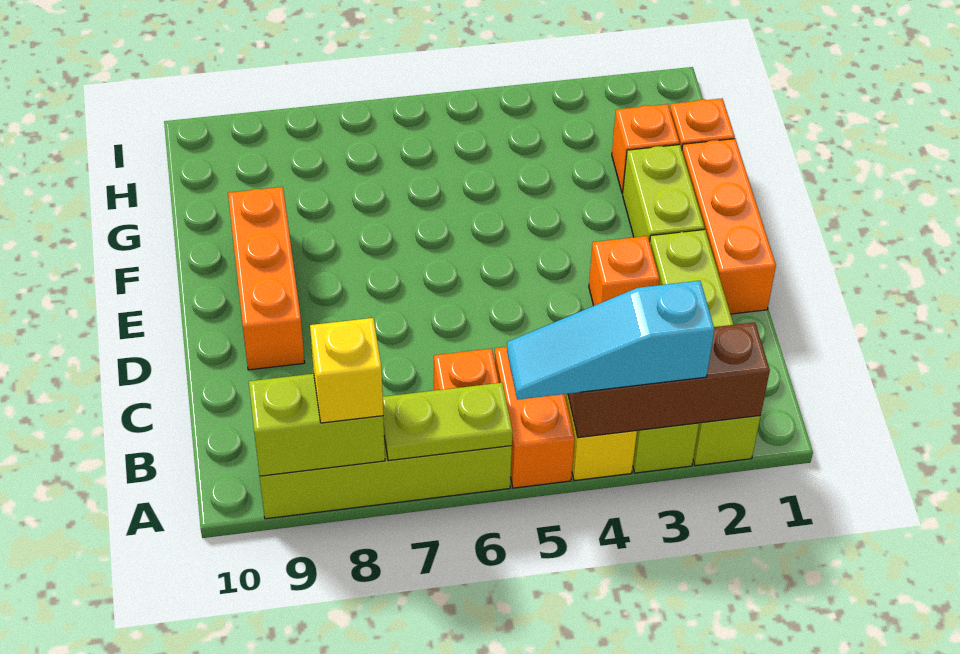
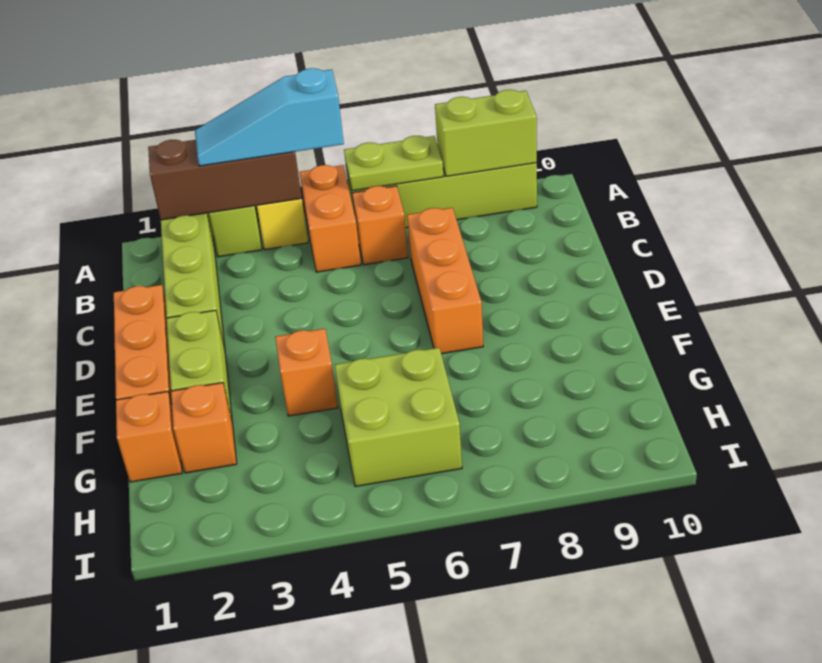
cyan slope A3:A5 level 3 top 3 -> cyan slope A3:A5 level 3 top 5
yellow brick A8 level 3 -> none
orange brick D3 level 1 -> orange brick F4 level 1
orange brick D9:F9 level 1 -> orange brick C7:E7 level 1
none -> lime brick G5:H6 level 1

